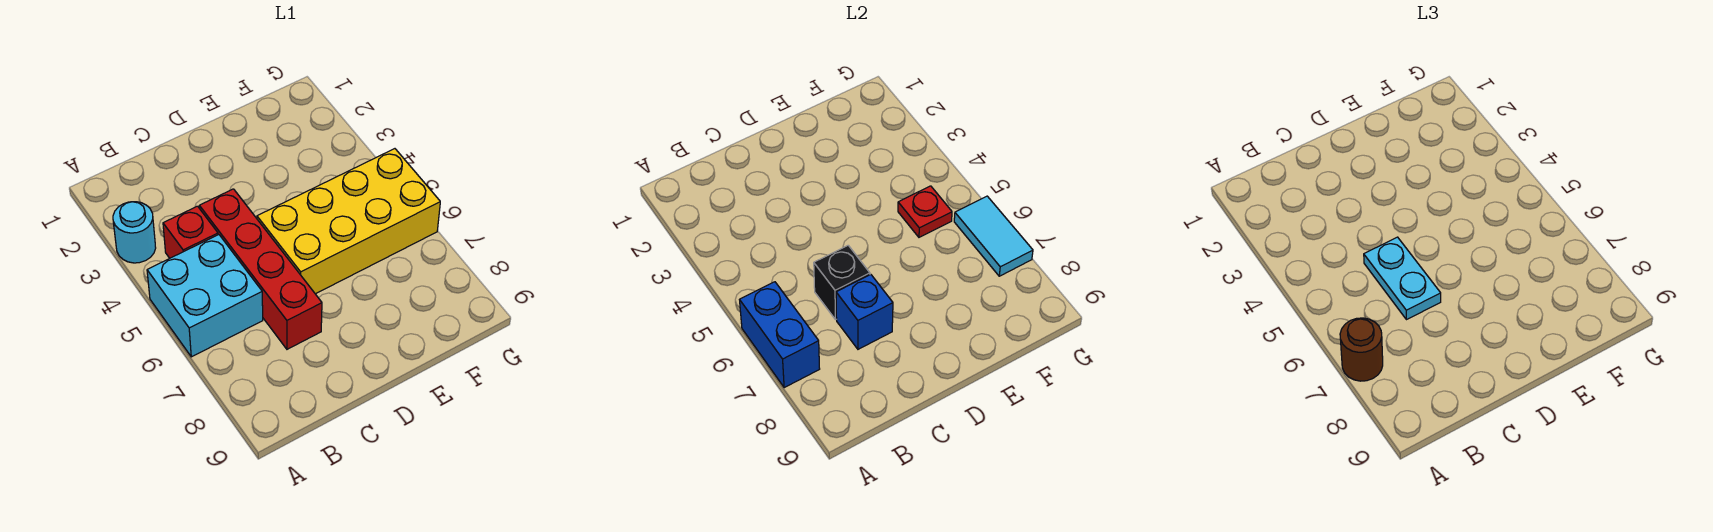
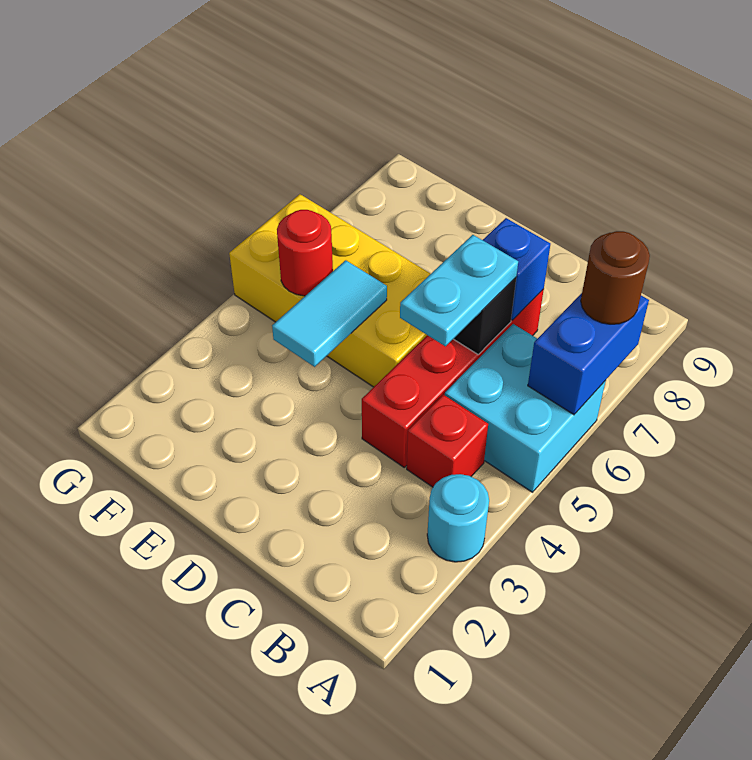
red plate F5 level 2 -> red round brick F5 level 2
cyan tile G6:G7 level 2 -> cyan tile E4:E5 level 2

